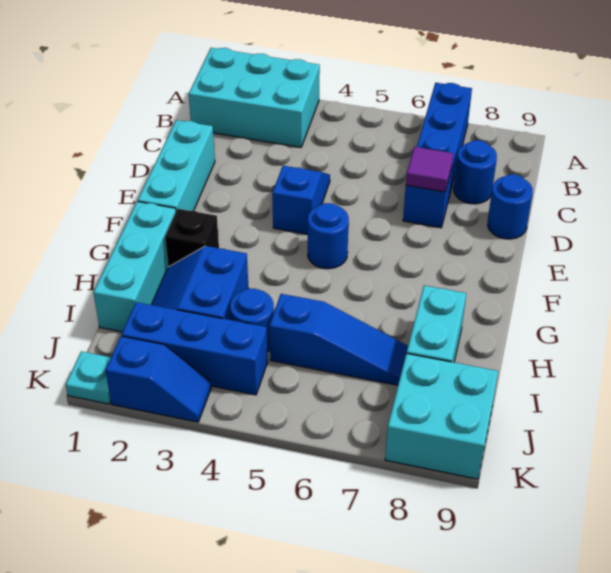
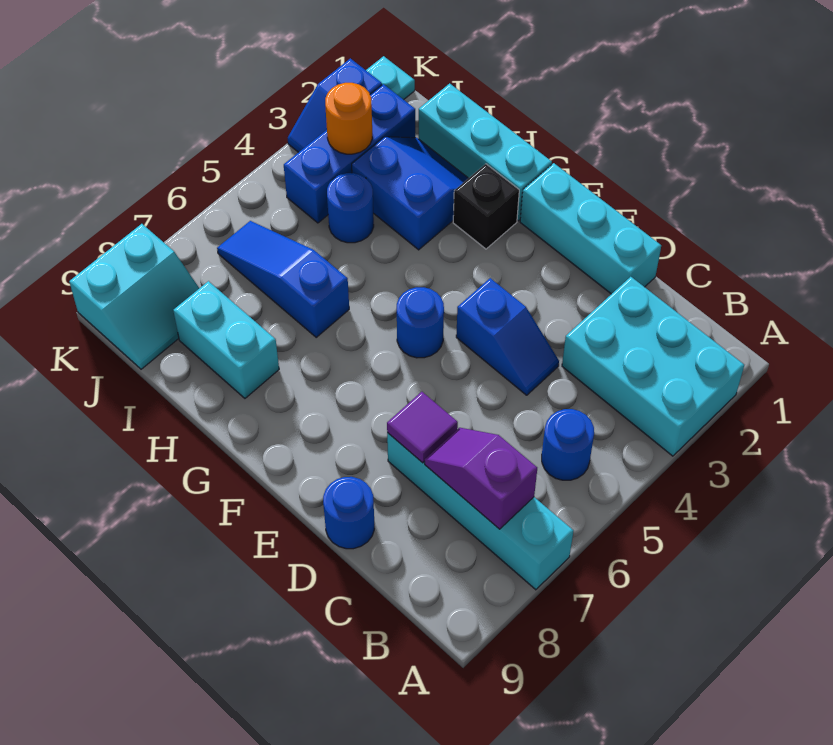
cyan brick A1:B3 level 1 -> cyan brick A2:C3 level 1
blue brick A7:D7 level 1 -> cyan brick A7:D7 level 1
none -> purple slope B7:C7 level 2 top B
blue round brick C8 level 1 -> blue round brick B5 level 1
blue slope I5:I7 level 1 top 5 -> blue slope H6:J6 level 1 top H
none -> orange round brick J3 level 2
cyan brick J8:K9 level 1 -> cyan slope J8:K9 level 1 top K

